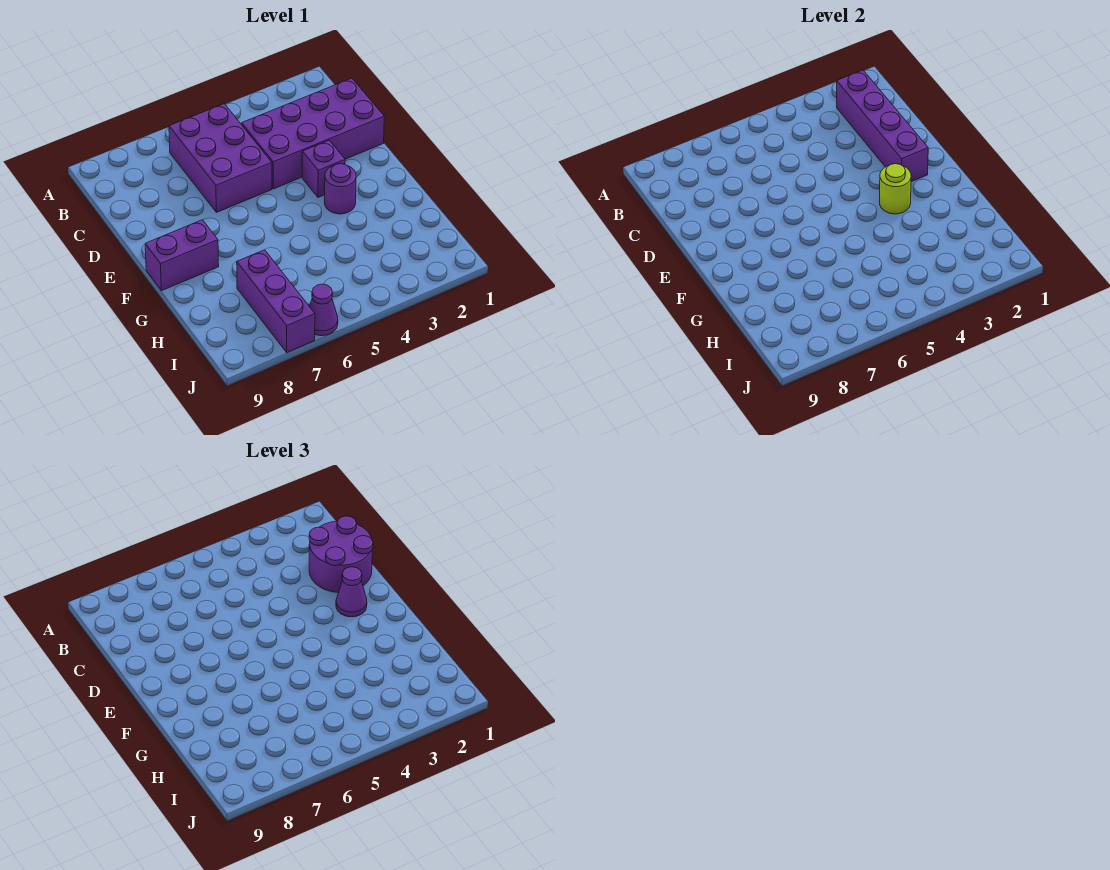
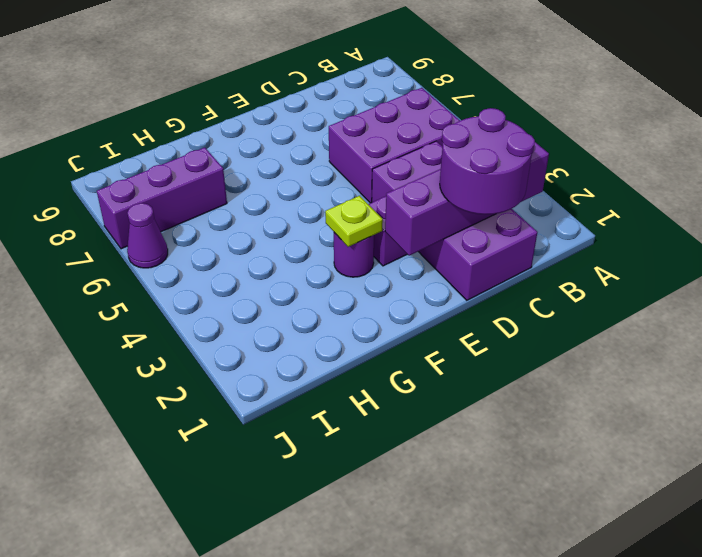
purple cone E2 level 3 -> none
lime round brick F3 level 2 -> lime plate F3 level 2
purple brick F8:F9 level 1 -> none

